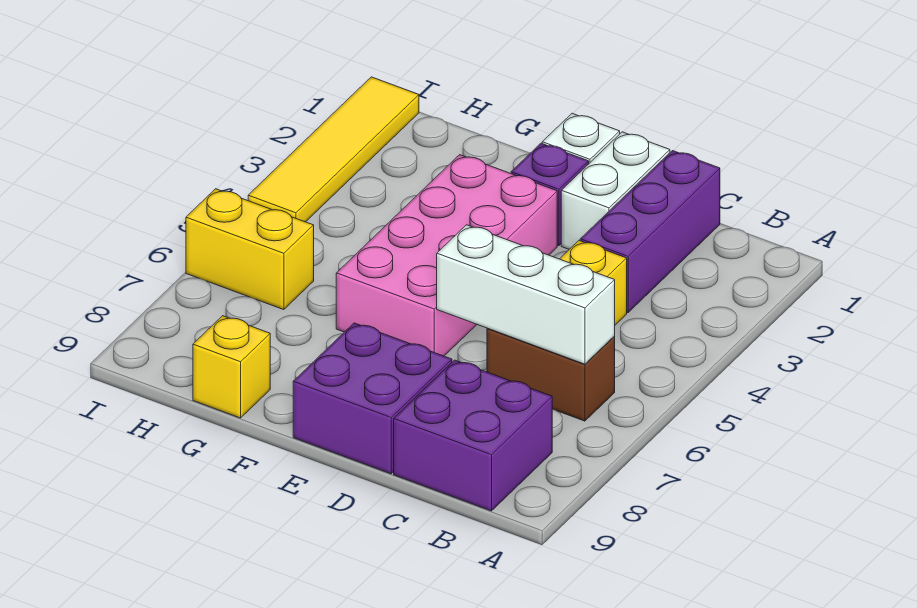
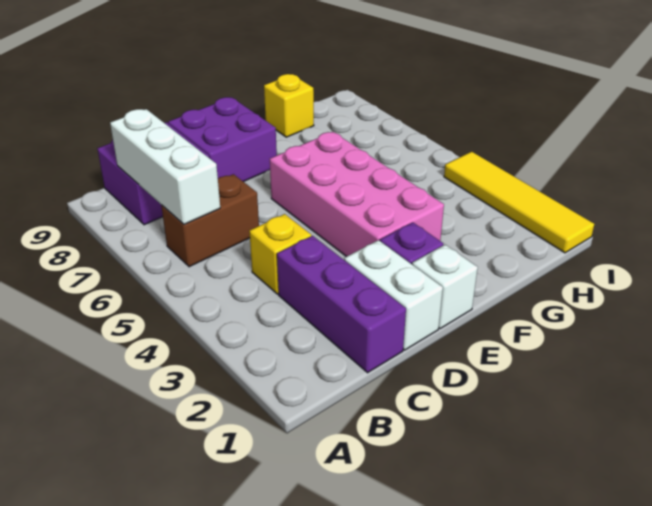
white brick B6:D6 level 2 -> white brick B6:B8 level 2
yellow brick H6:I6 level 1 -> none

